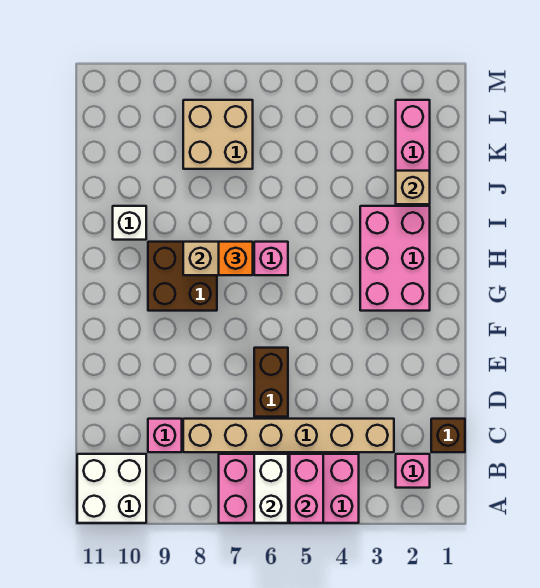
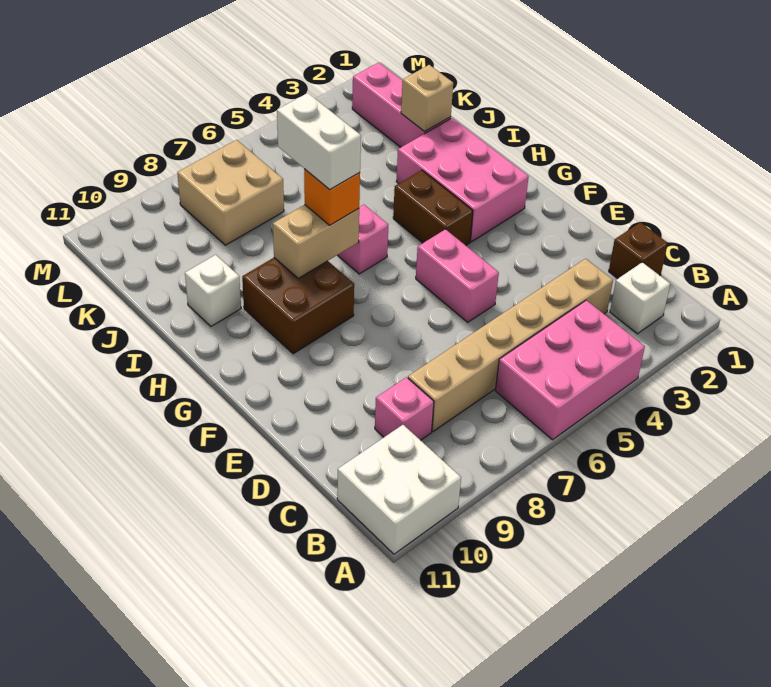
pink brick A4:B7 level 1 -> pink brick A4:B6 level 1
pink brick A5:B5 level 2 -> pink brick E5:F5 level 1
white brick A6:B6 level 2 -> white brick H7:I7 level 4
pink brick B2 level 1 -> white brick B2 level 1
brown brick D6:E6 level 1 -> brown brick G4:H4 level 1

